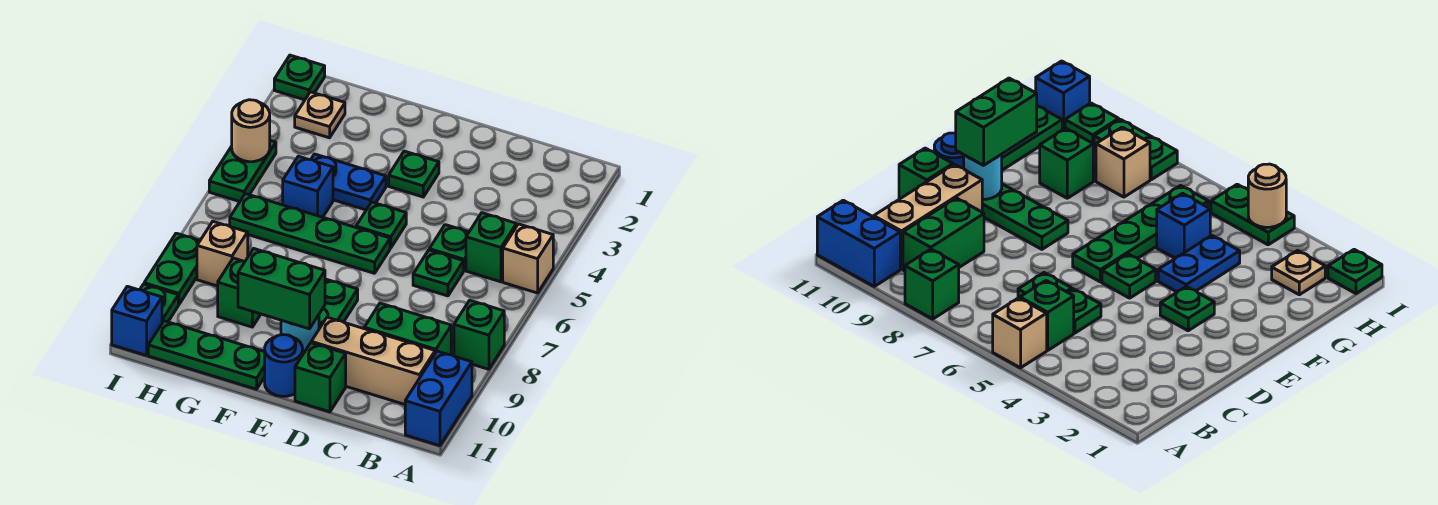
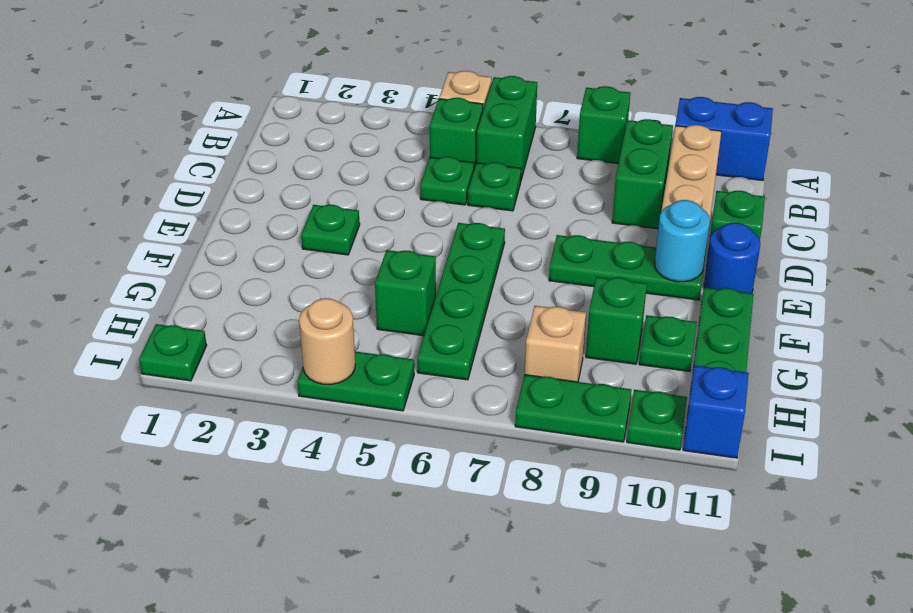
green plate E5 level 1 -> green plate G10 level 1
green brick E10:F10 level 3 -> green brick A6:B6 level 1
blue plate F4:G4 level 1 -> none
blue brick G5 level 1 -> green brick G5 level 1
tan plate H2 level 1 -> none

